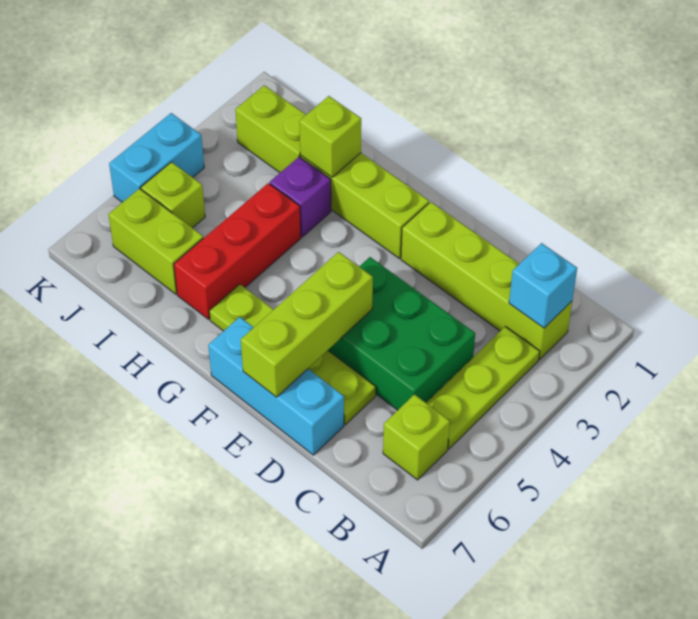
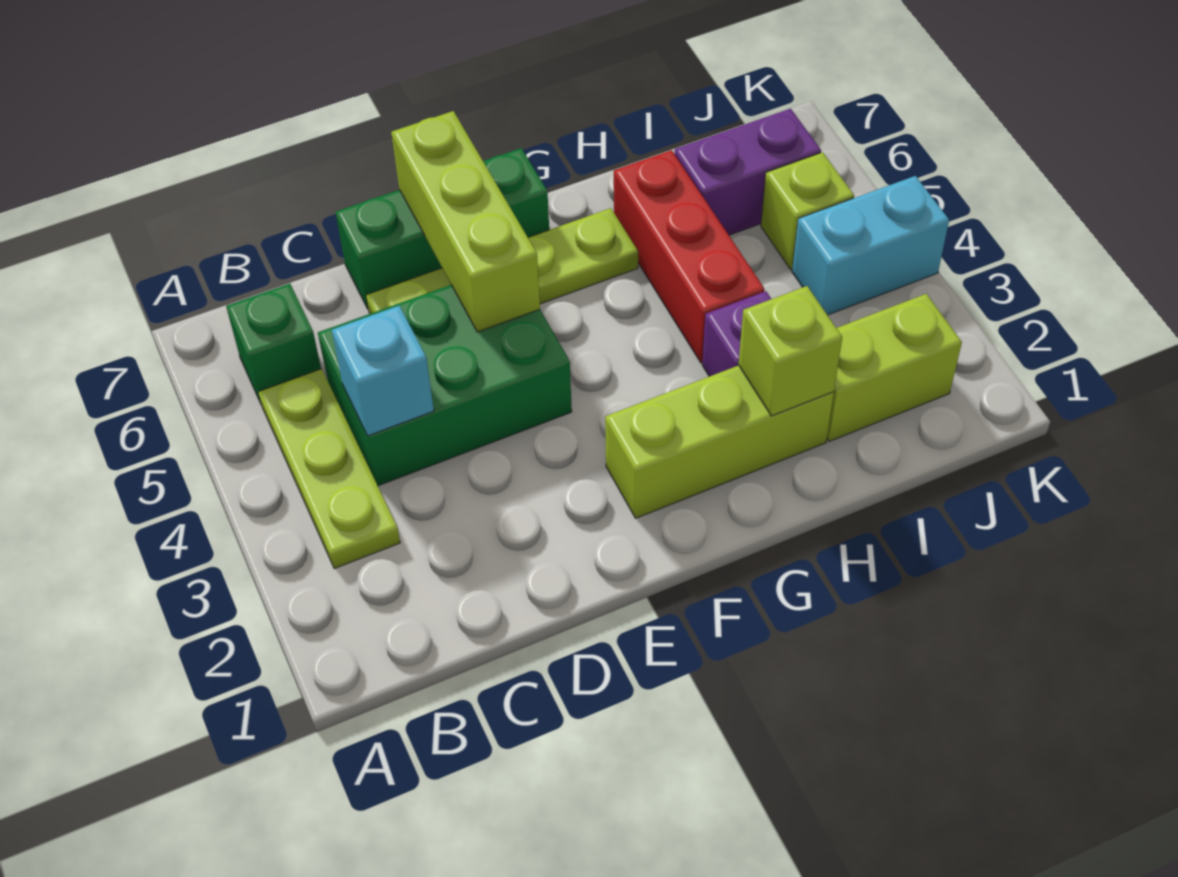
lime brick B2:E2 level 1 -> none
cyan brick B2 level 2 -> cyan brick C4 level 2
lime brick B6 level 1 -> green brick B6 level 1
cyan brick D7:F7 level 1 -> green brick D7:F7 level 1
lime brick I6:J6 level 1 -> purple brick I6:J6 level 1
cyan brick K4:K5 level 1 -> cyan brick J4:K4 level 1

